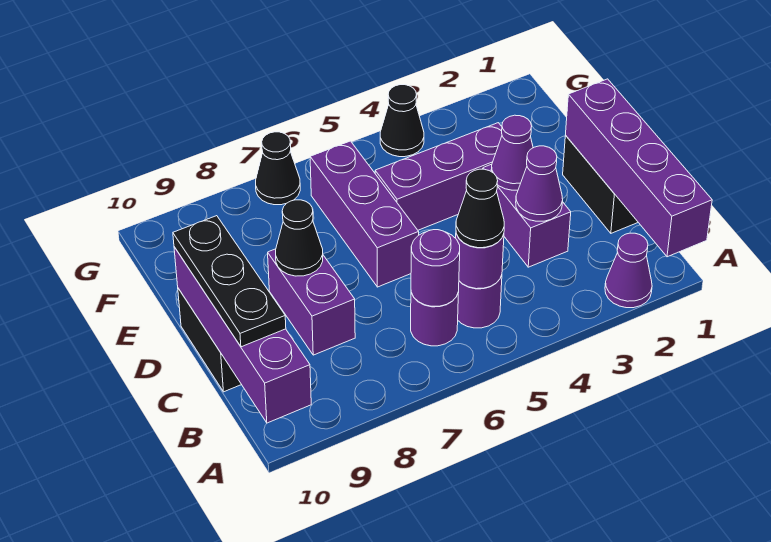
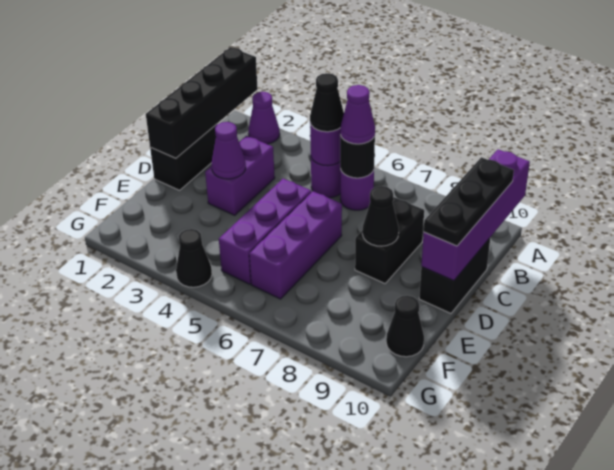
purple brick A1:D1 level 2 -> black brick A1:D1 level 2
purple round brick B6 level 2 -> black round brick B6 level 2
purple cone C3 level 2 -> purple cone B6 level 3
purple brick C8:D8 level 1 -> black brick C8:D8 level 1
purple brick E3:E5 level 1 -> purple brick D5:F5 level 1
black cone G7 level 1 -> black cone F10 level 1

